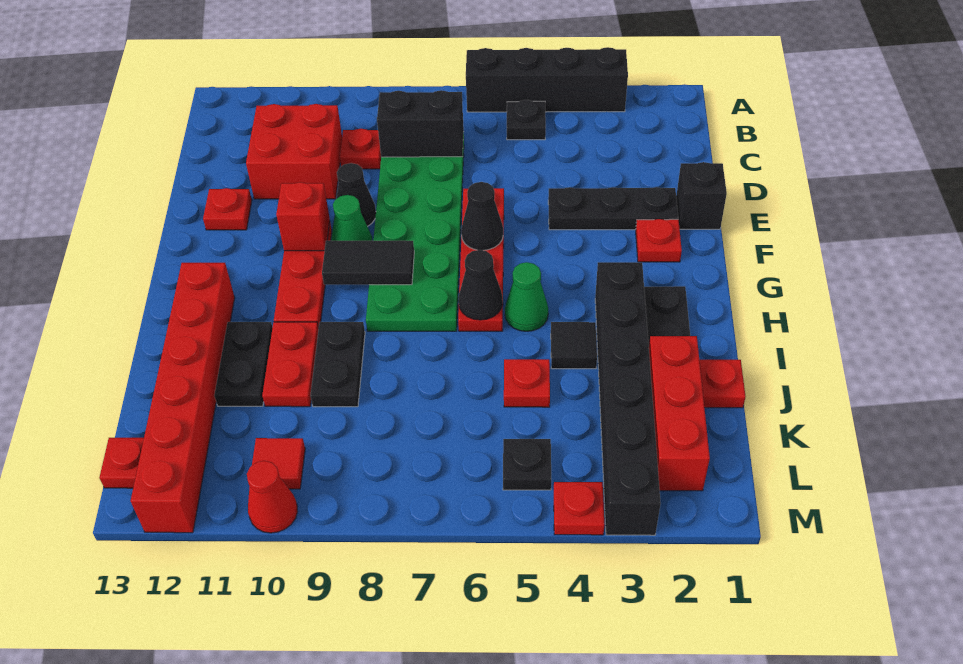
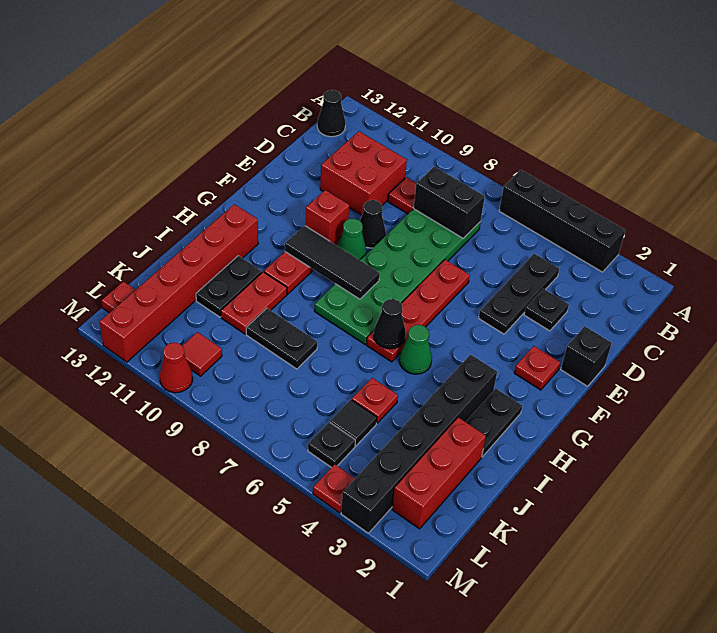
black plate B5 level 1 -> black plate D3 level 1
black plate E2:E4 level 1 -> black plate C4:E4 level 1
red plate E12 level 1 -> none
black cone F6 level 2 -> black cone B13 level 1
black tile G8:G9 level 2 -> black tile G8:G10 level 2
black tile I4 level 1 -> black tile K5 level 1
black plate I9:J9 level 1 -> black plate J8:J9 level 1
red plate J1 level 1 -> none

